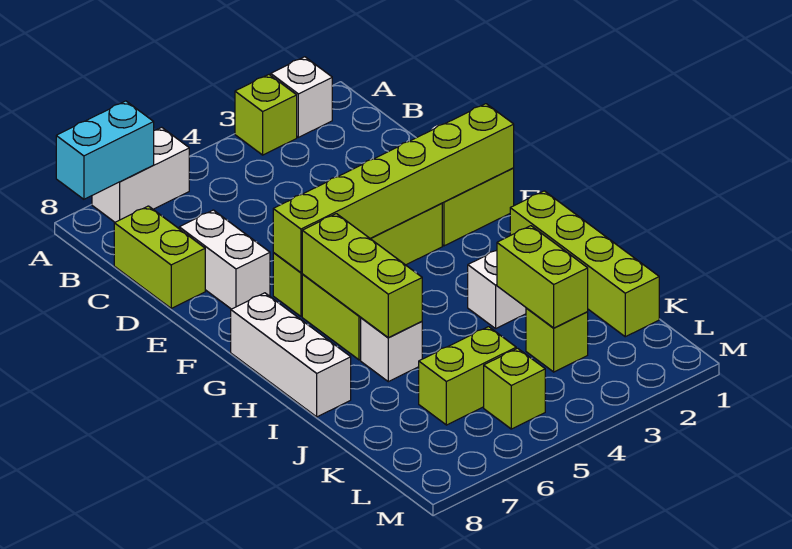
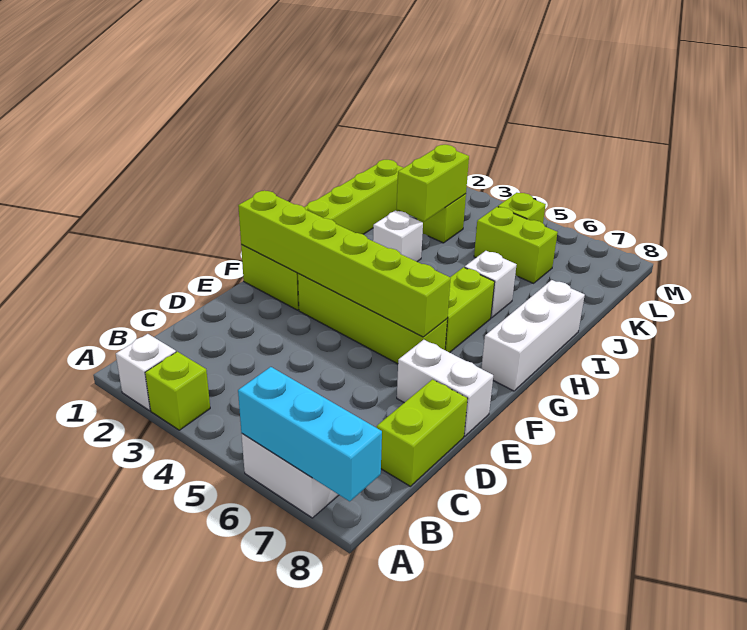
cyan brick A7:A8 level 2 -> cyan brick A6:A8 level 2
white brick D7:E7 level 1 -> white brick E7:E8 level 1
lime brick G6:I6 level 2 -> none

